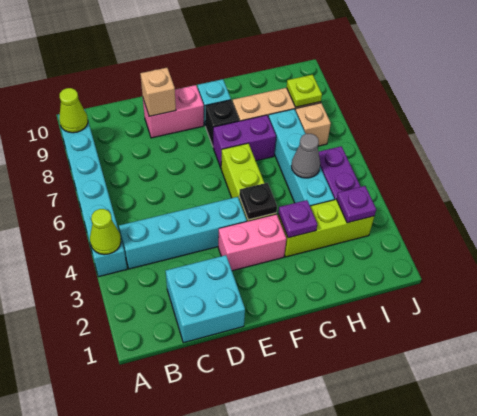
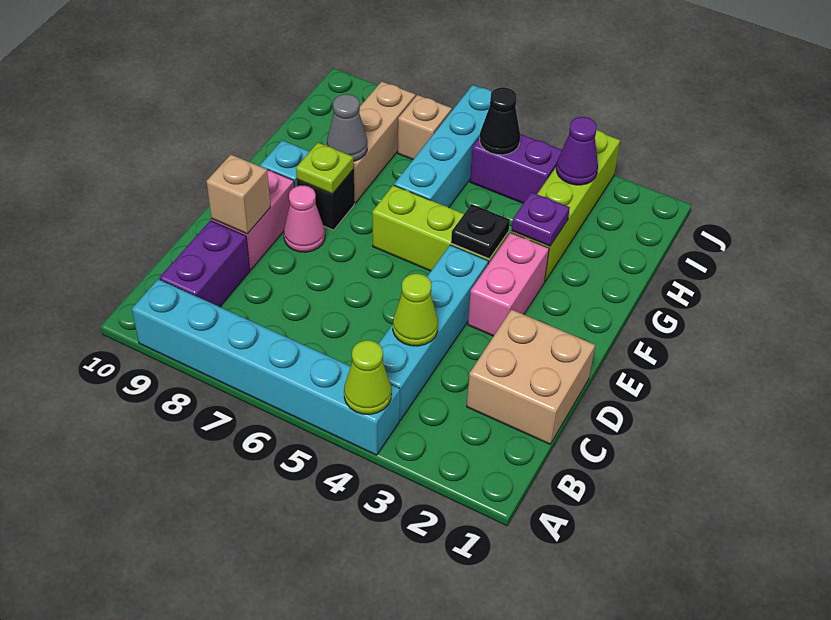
lime cone A9 level 2 -> lime cone C4 level 2
cyan brick C1:D2 level 1 -> tan brick C1:D2 level 1
none -> pink cone E8 level 1
purple brick F7:G7 level 1 -> purple brick B9:C9 level 1
lime brick G3:I3 level 1 -> lime brick G3:J3 level 1
cyan brick H4:H7 level 1 -> cyan brick G6:J6 level 1
grey cone H5 level 2 -> grey cone G8 level 2
purple plate I3 level 2 -> purple cone I3 level 2
none -> black cone I5 level 2
lime plate I8 level 2 -> lime plate F8 level 2

